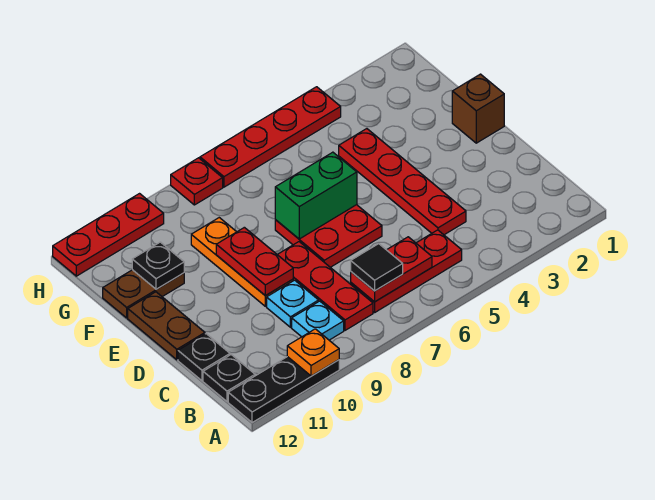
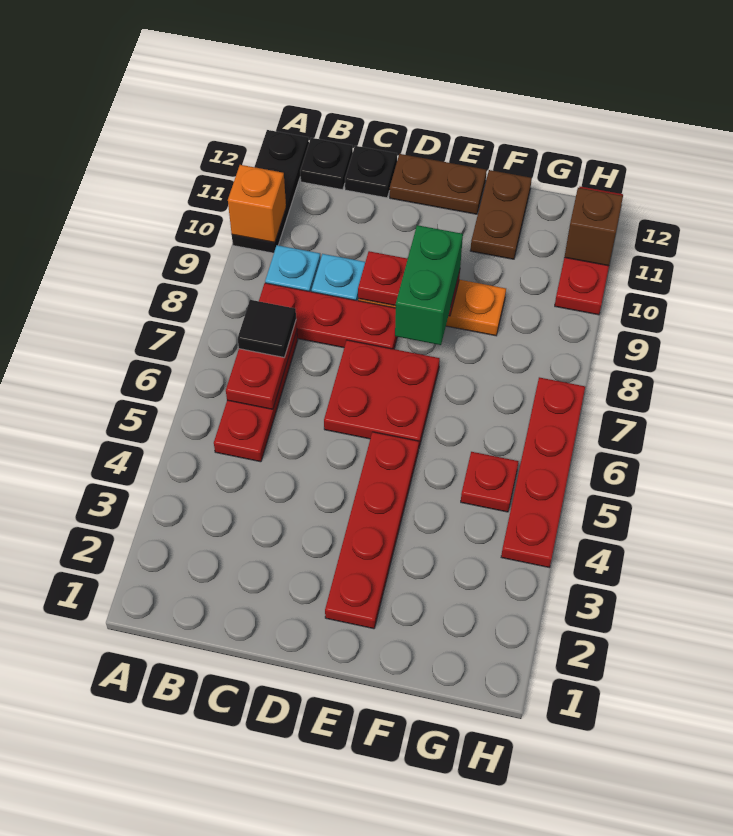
orange plate A10 level 2 -> orange brick A10 level 2
red plate C4:F4 level 1 -> red plate E2:E5 level 1
brown brick E1 level 1 -> brown brick H11 level 2
green brick E6:E7 level 2 -> green brick E8:E9 level 3
black plate F11 level 2 -> none
red plate H8 level 1 -> red plate G5 level 1

